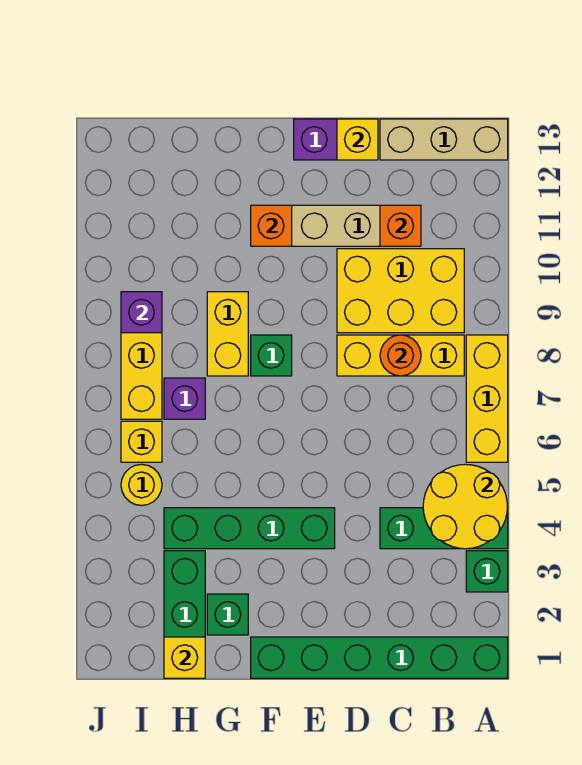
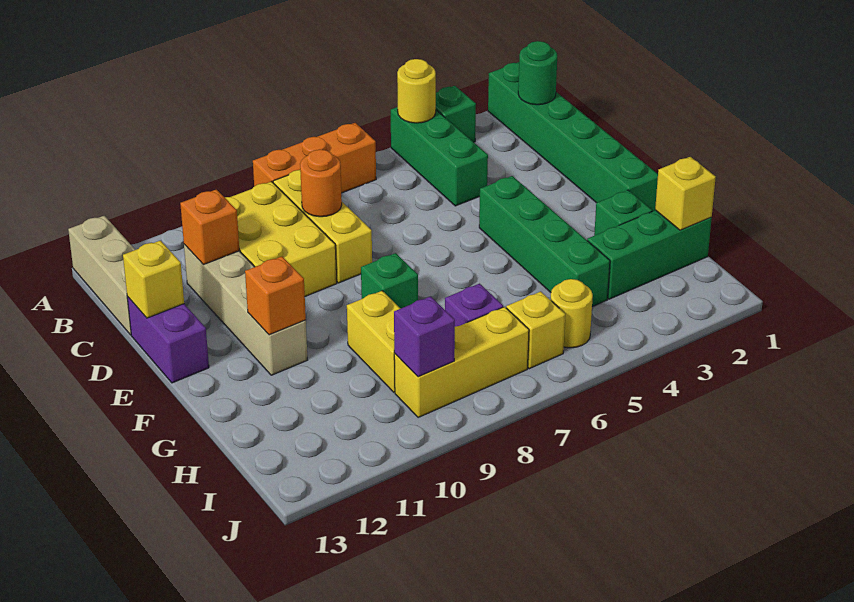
yellow round brick A4:B5 level 2 -> yellow round brick A4 level 2
yellow brick A6:A8 level 1 -> orange brick A6:A8 level 1
none -> green round brick B1 level 2
yellow brick G8:G9 level 1 -> yellow brick G9:H9 level 1

